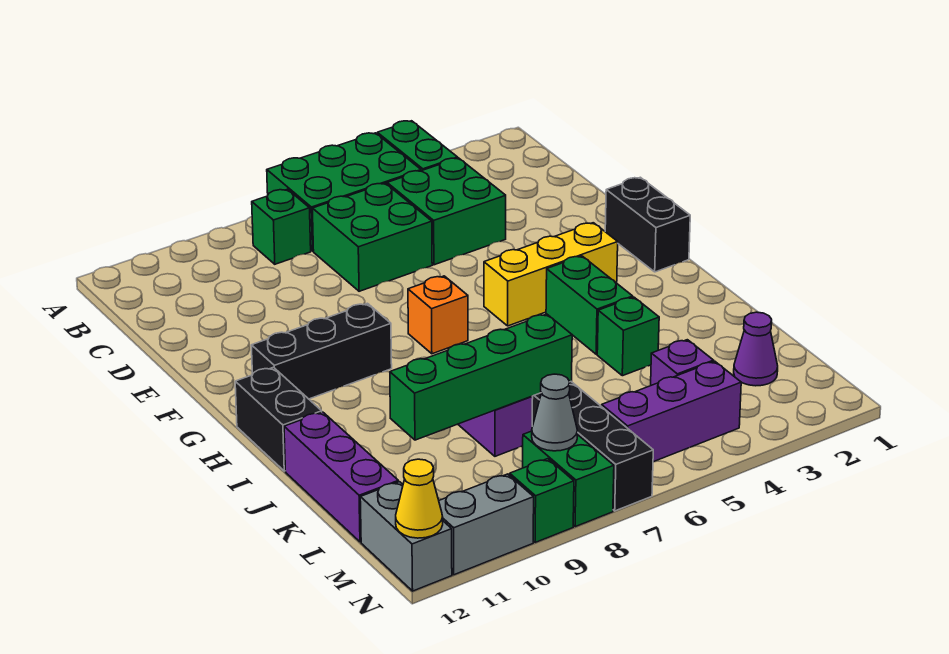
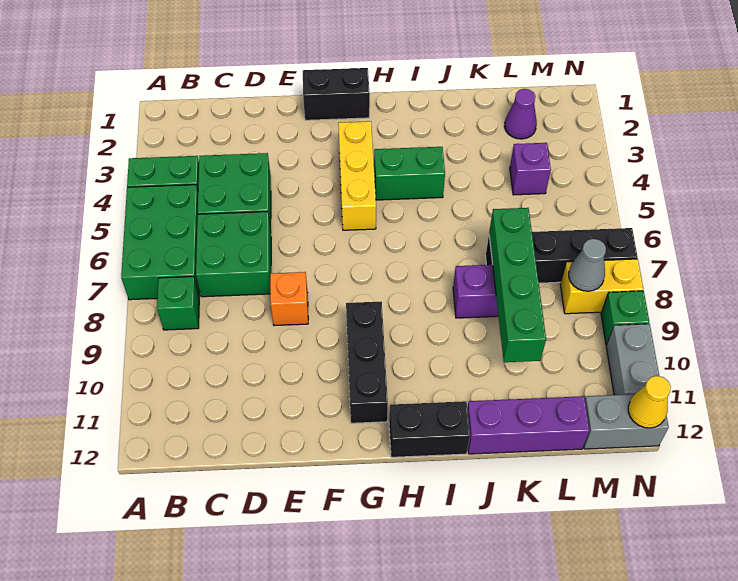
orange brick G7 level 1 -> orange brick E8 level 1
green brick J4 level 1 -> none
purple brick M4:M6 level 1 -> none
green brick M8:N8 level 1 -> yellow brick M8:N8 level 1

